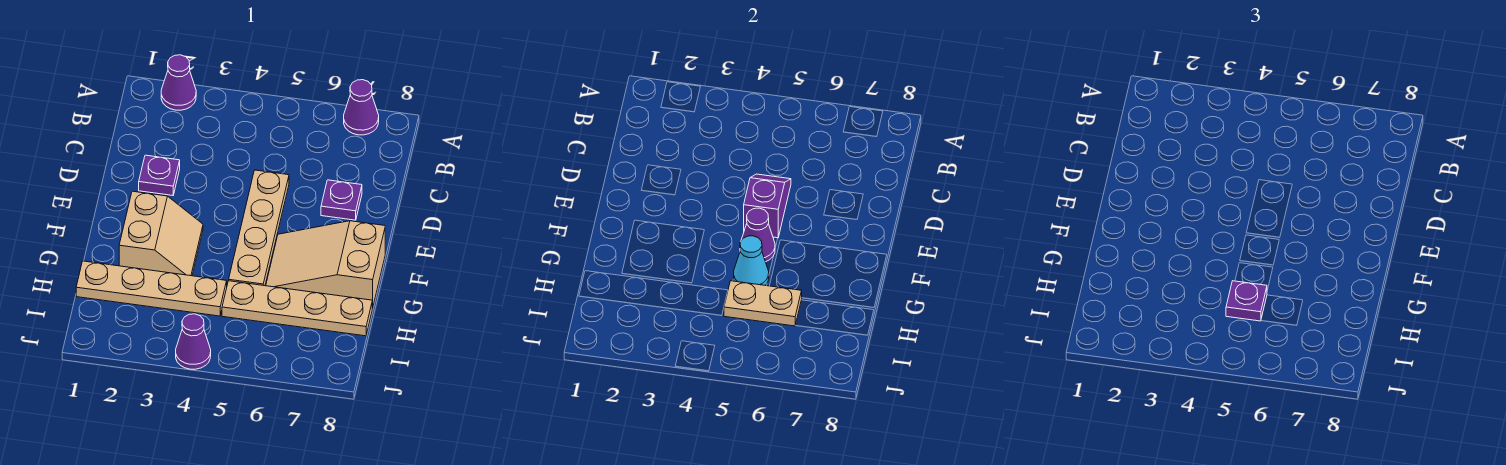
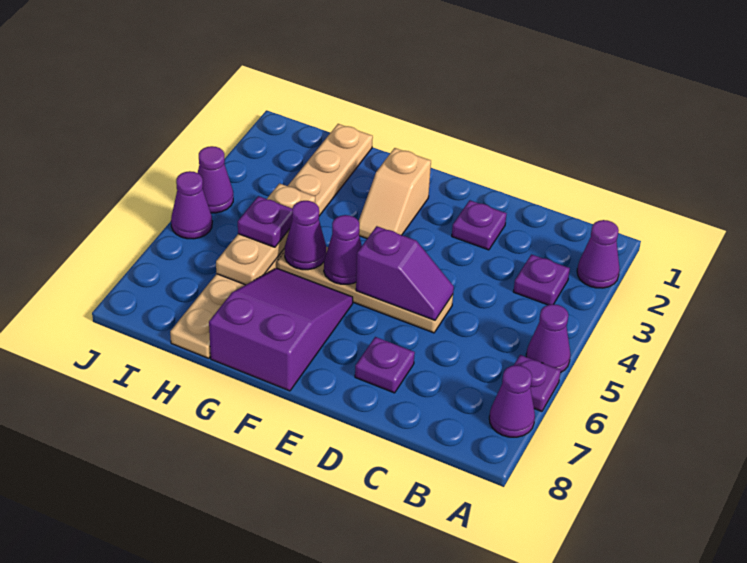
none -> purple cone A5 level 1
none -> purple plate A6 level 1
none -> purple plate B3 level 1
tan slope F2:G3 level 1 top 2 -> tan slope F2:F3 level 1 top 2
tan slope F6:G8 level 1 top 8 -> purple slope F6:G8 level 1 top 8
cyan cone G5 level 2 -> purple cone G5 level 2
tan plate H5:H6 level 2 -> tan plate H4:H6 level 2
none -> purple cone J5 level 1

